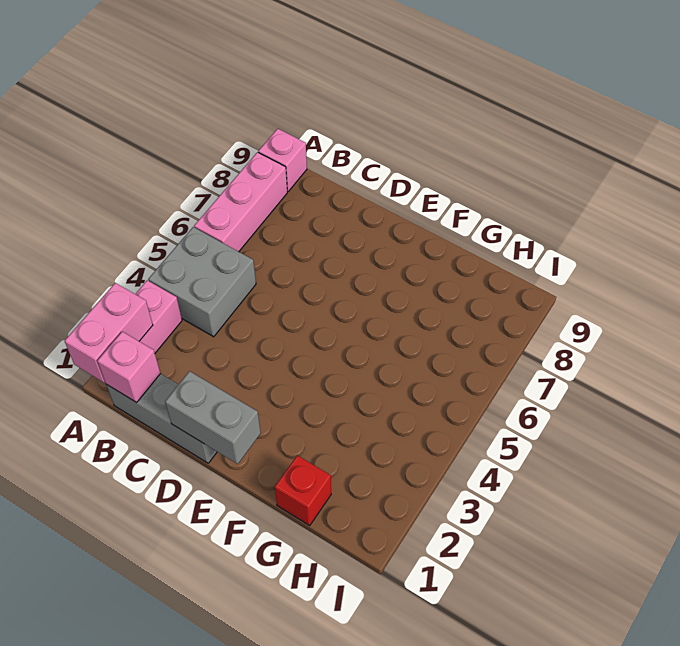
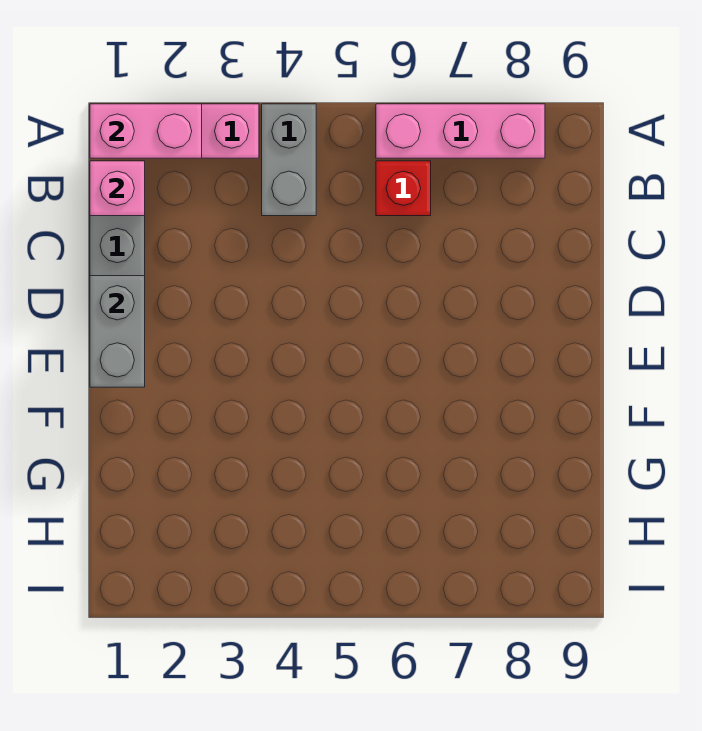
grey brick A4:B5 level 1 -> grey brick A4:B4 level 1
pink brick A9 level 1 -> none
red brick G1 level 1 -> red brick B6 level 1

